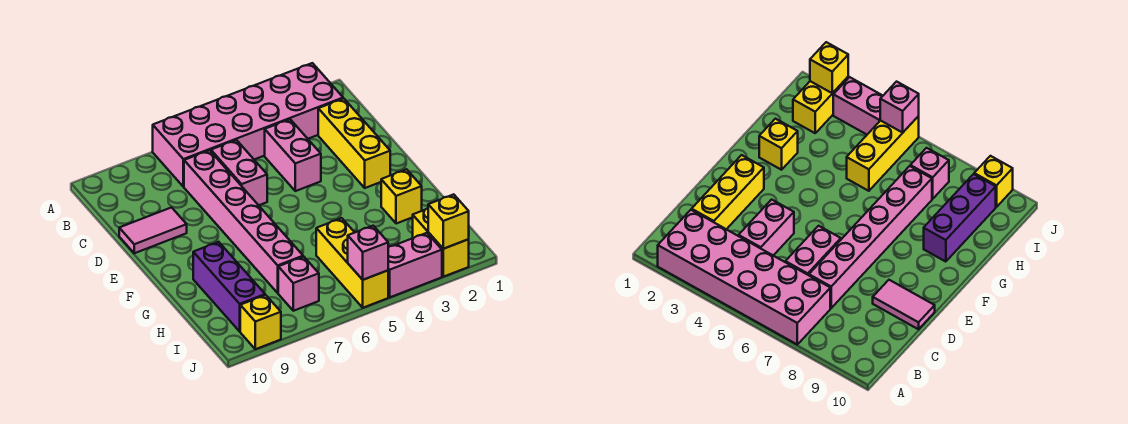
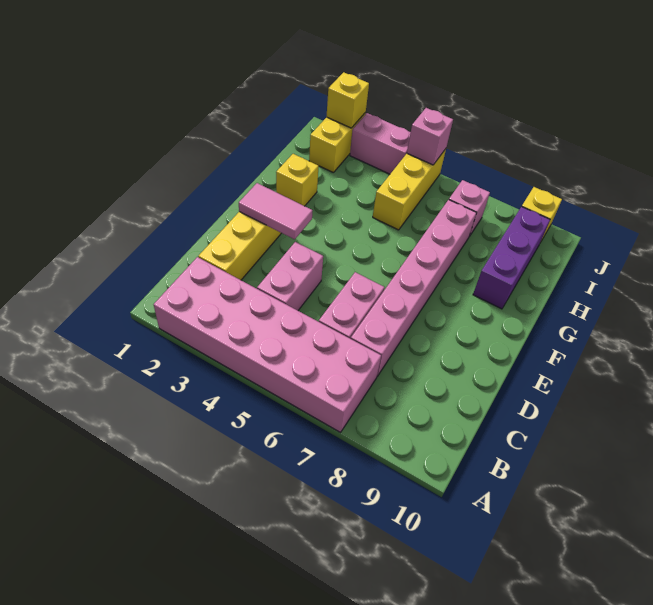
pink tile D9:D10 level 1 -> pink tile E2:E3 level 2

